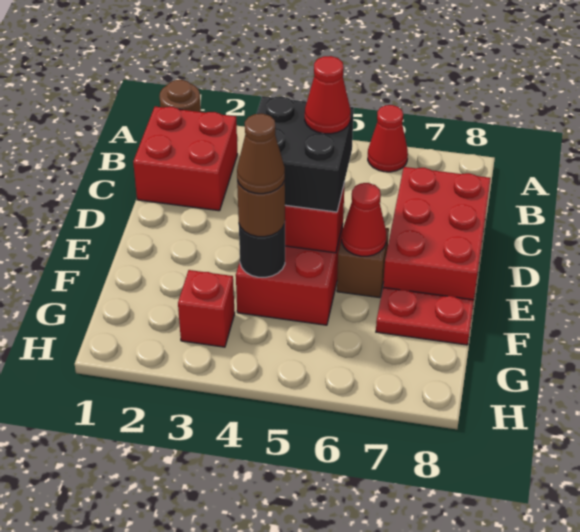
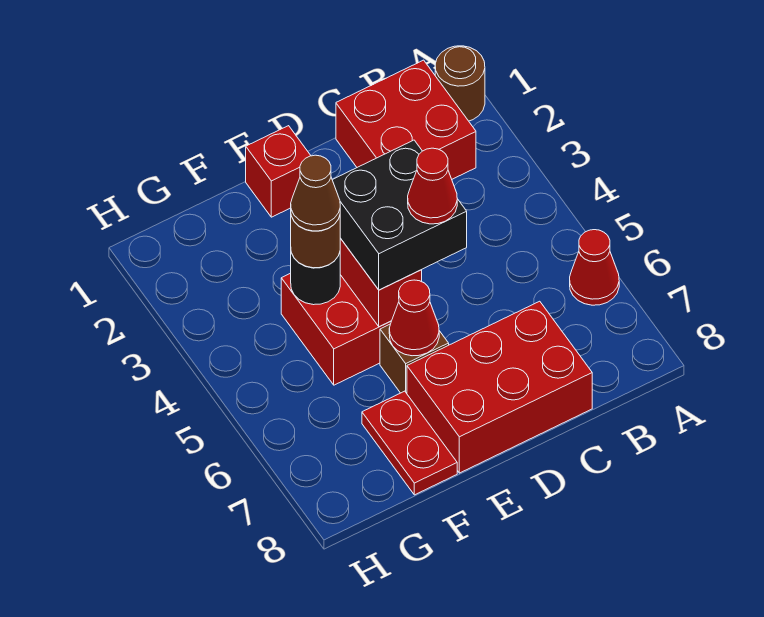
red brick G3 level 1 -> red brick E1 level 1

